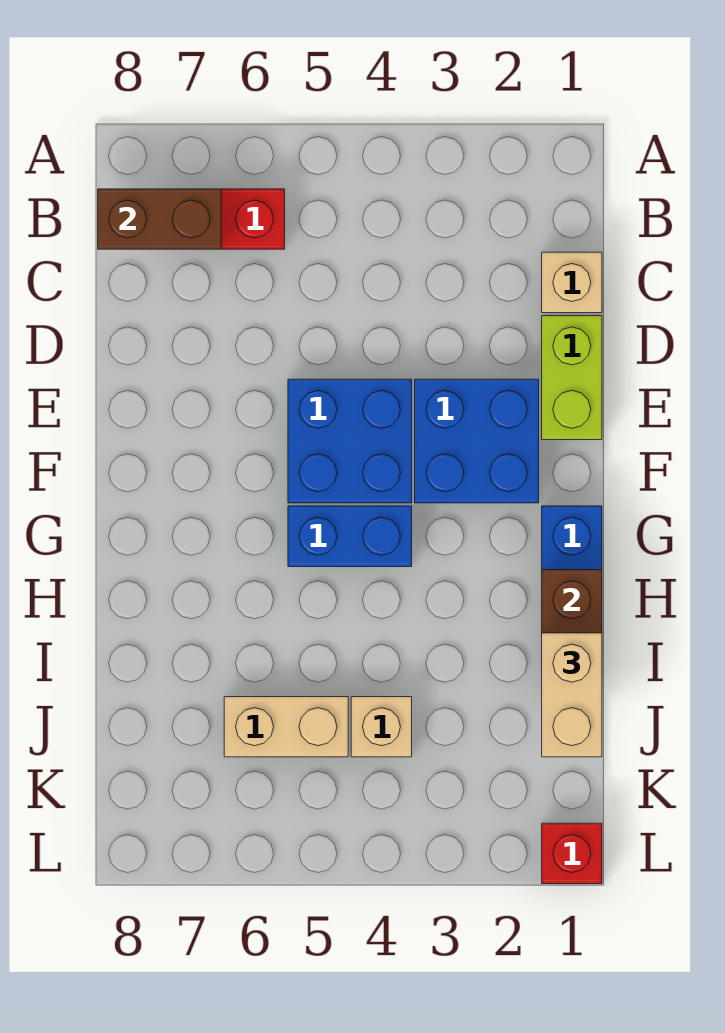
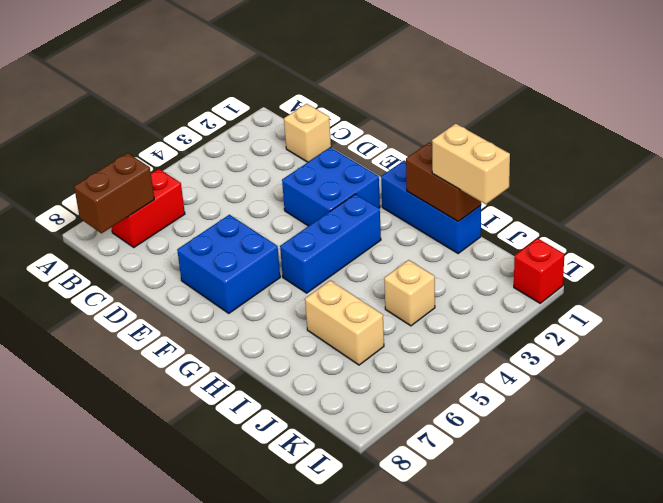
lime brick D1:E1 level 1 -> none
blue brick E4:F5 level 1 -> blue brick E6:F7 level 1
blue brick G4:G5 level 1 -> blue brick G3:G5 level 1
tan brick J5:J6 level 1 -> tan brick I6:J6 level 1

